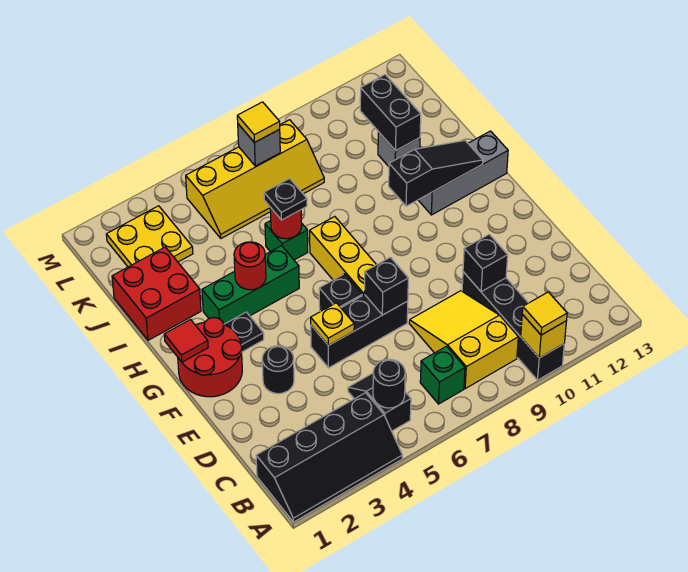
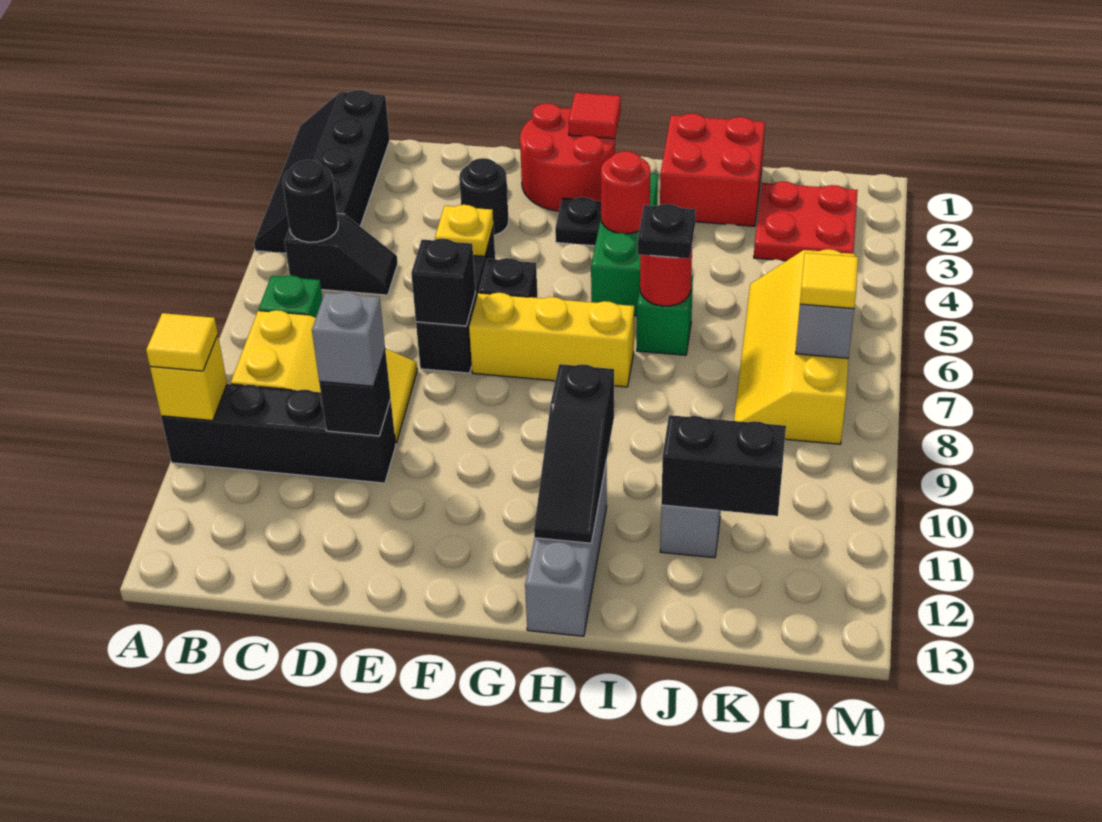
none -> grey brick D10 level 3
yellow plate K2:L3 level 1 -> red plate K2:L3 level 1

